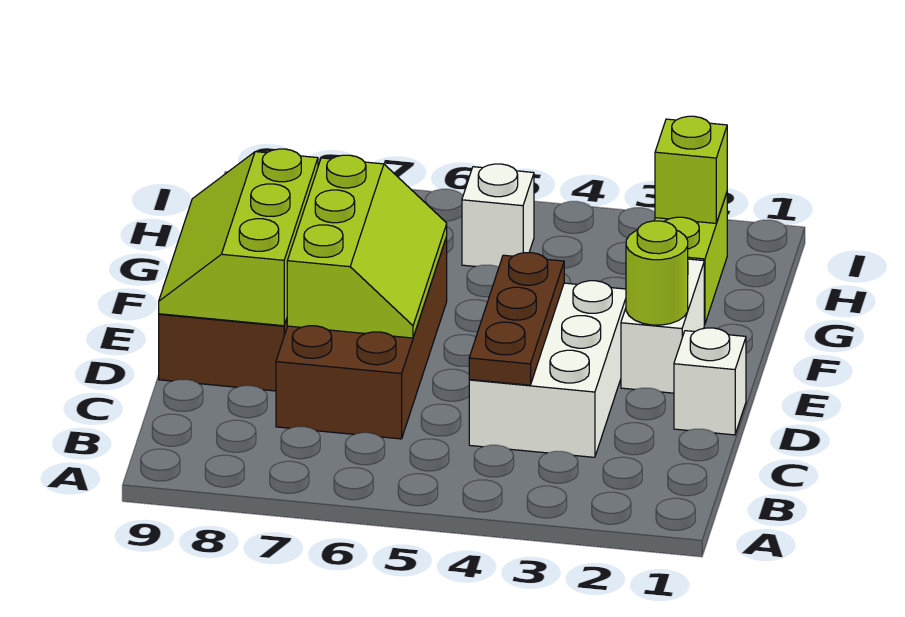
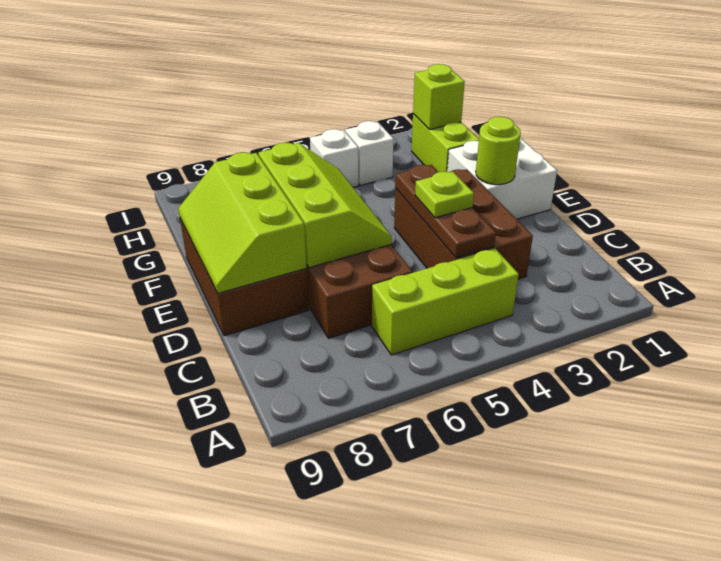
none -> lime brick B4:B6 level 1
white brick C3:E4 level 1 -> brown brick C3:E4 level 1
white brick D1 level 1 -> white brick H4 level 1
none -> lime plate D4 level 3
white brick E2:F2 level 1 -> white brick E1:F2 level 1

